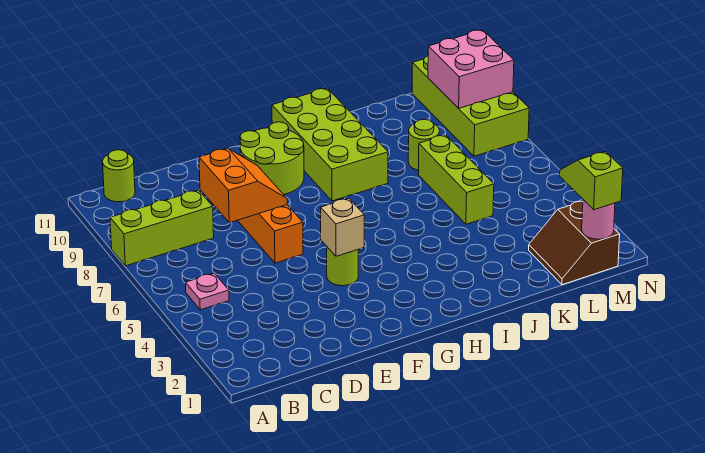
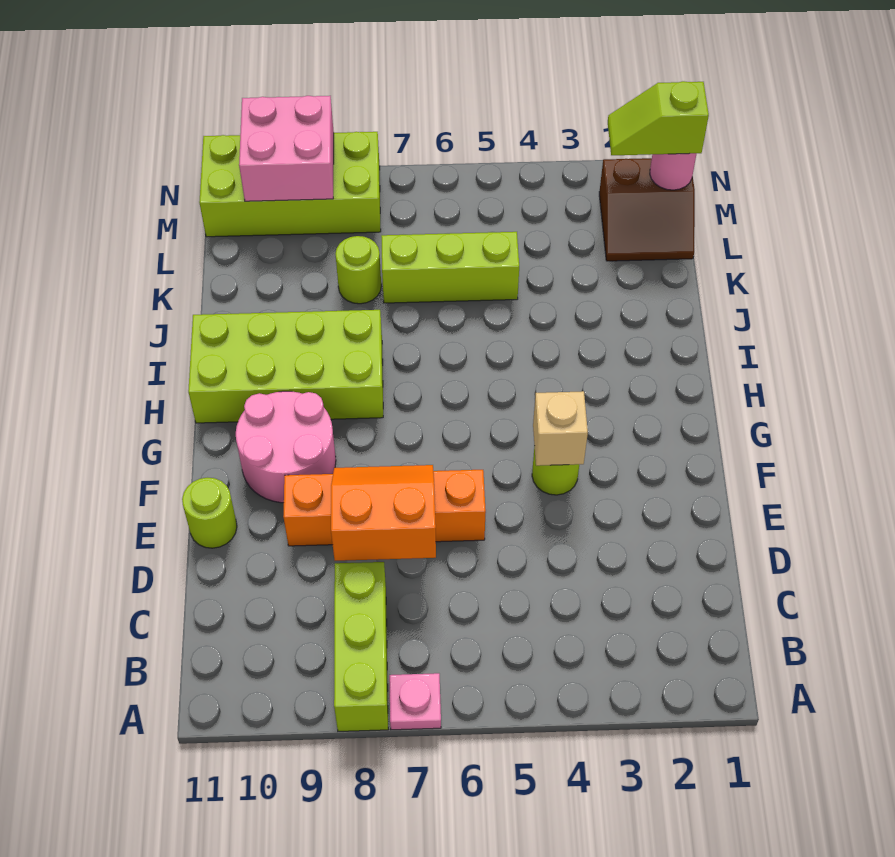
pink plate B5 level 1 -> pink plate A7 level 1
lime round brick B11 level 1 -> lime round brick E11 level 1
lime round brick F9:G10 level 1 -> pink round brick F9:G10 level 1

